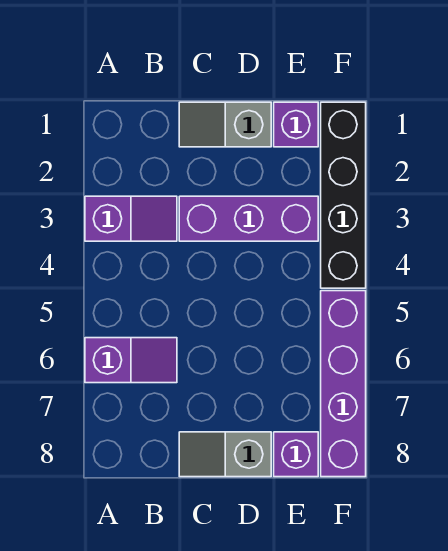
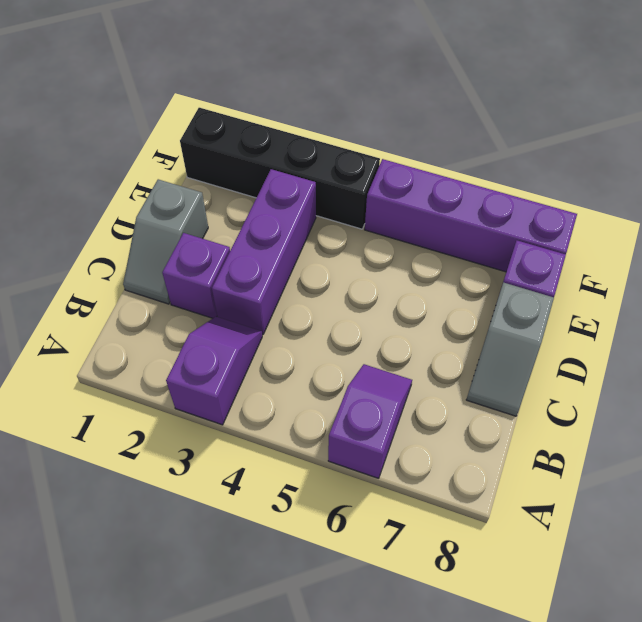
purple brick E1 level 1 -> purple brick C2 level 1

